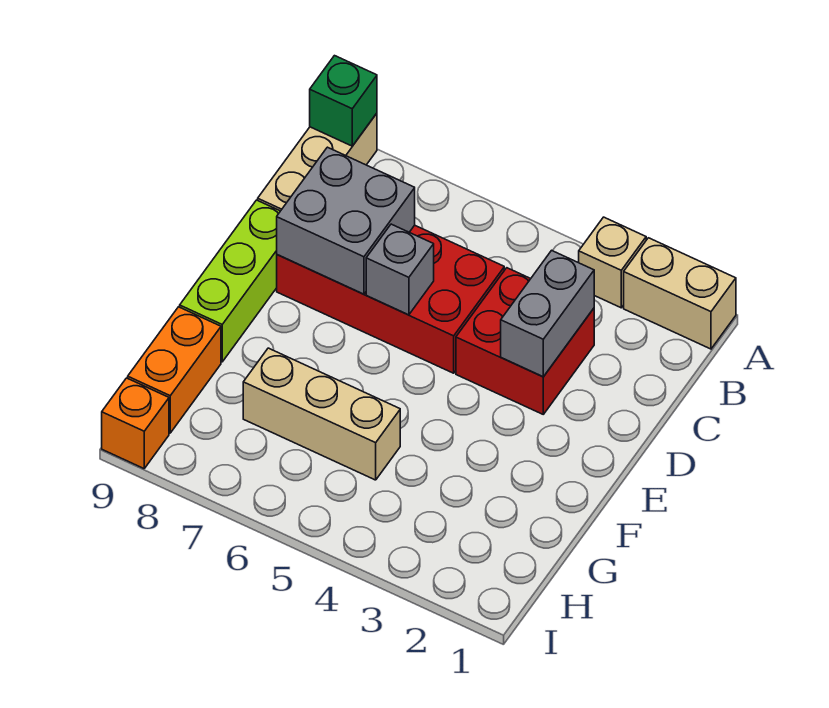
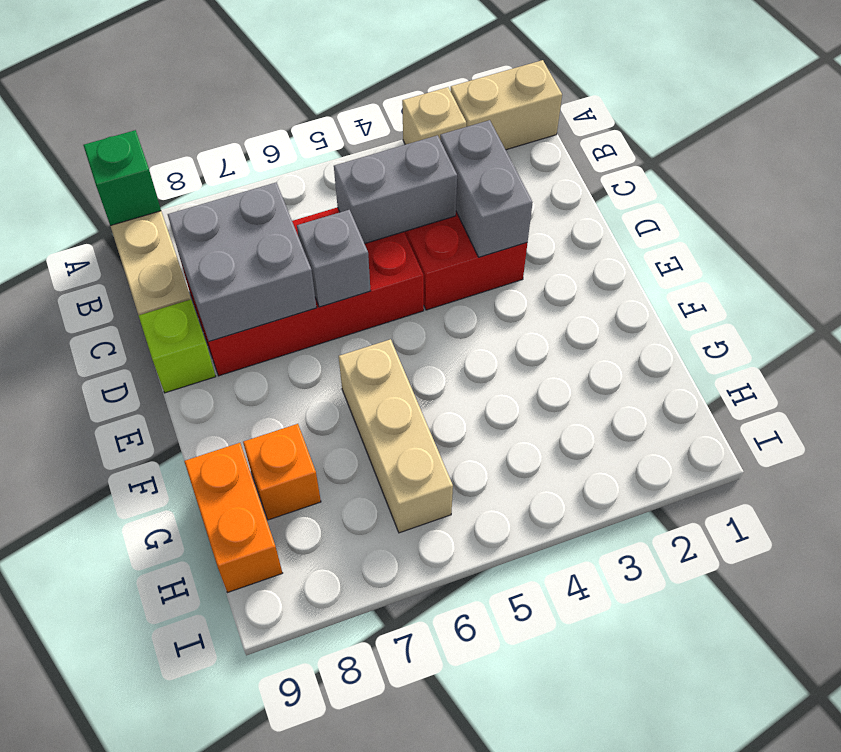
none -> grey brick C4:C5 level 2
lime brick D9:F9 level 1 -> lime brick D9 level 1
tan brick G5:G7 level 1 -> tan brick F6:H6 level 1
orange brick I9 level 1 -> orange brick G8 level 1

